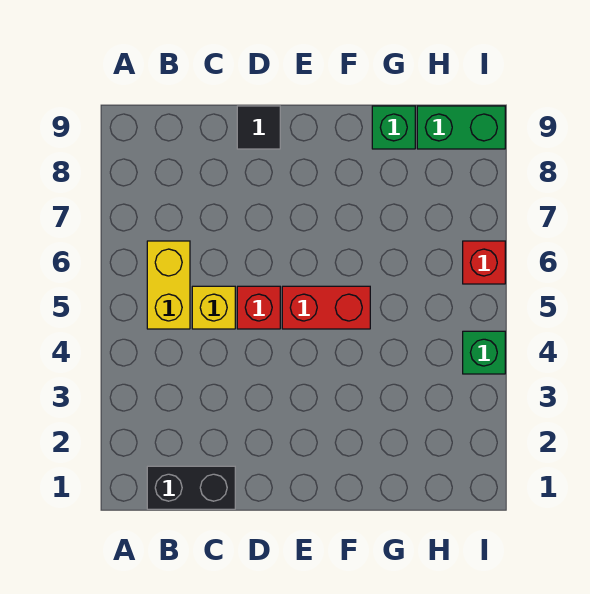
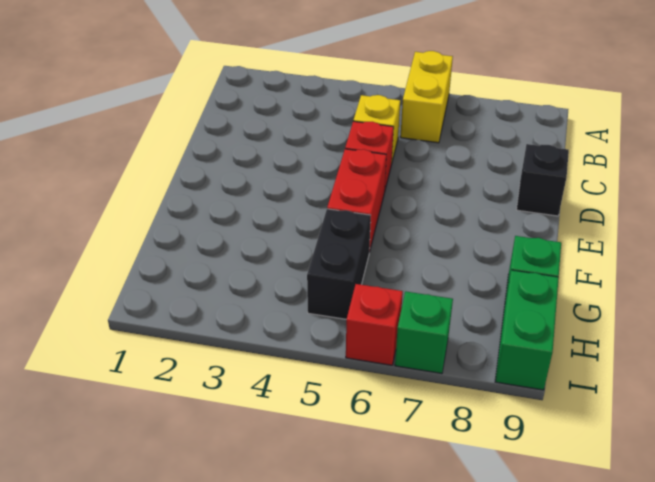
black brick B1:C1 level 1 -> black brick G5:H5 level 1
yellow brick B5:B6 level 1 -> yellow brick A6:B6 level 1
black tile D9 level 1 -> black brick D9 level 1
green brick I4 level 1 -> green brick I7 level 1

